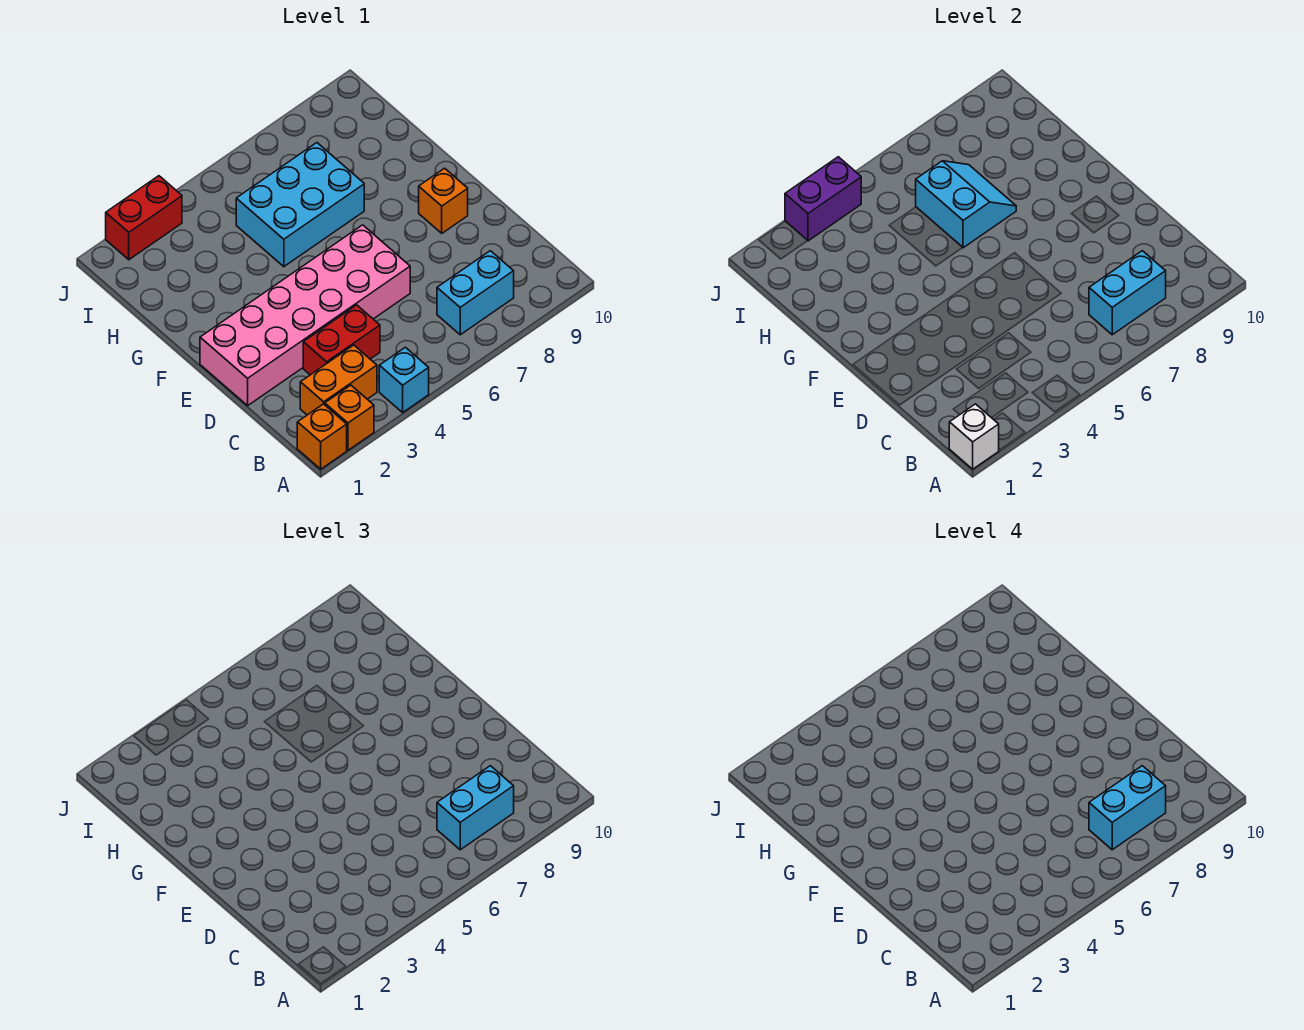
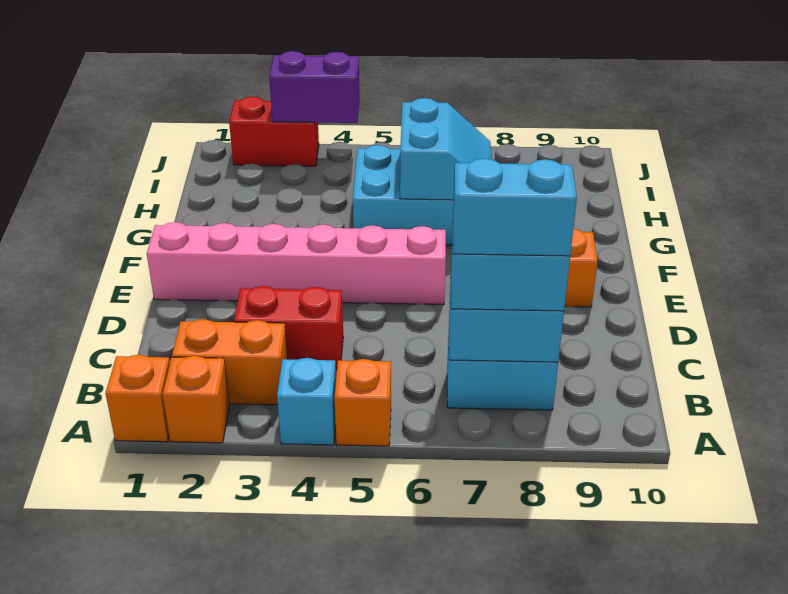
white brick A1 level 2 -> none
none -> orange brick A5 level 1
pink brick D1:E6 level 1 -> pink brick E1:E6 level 1

